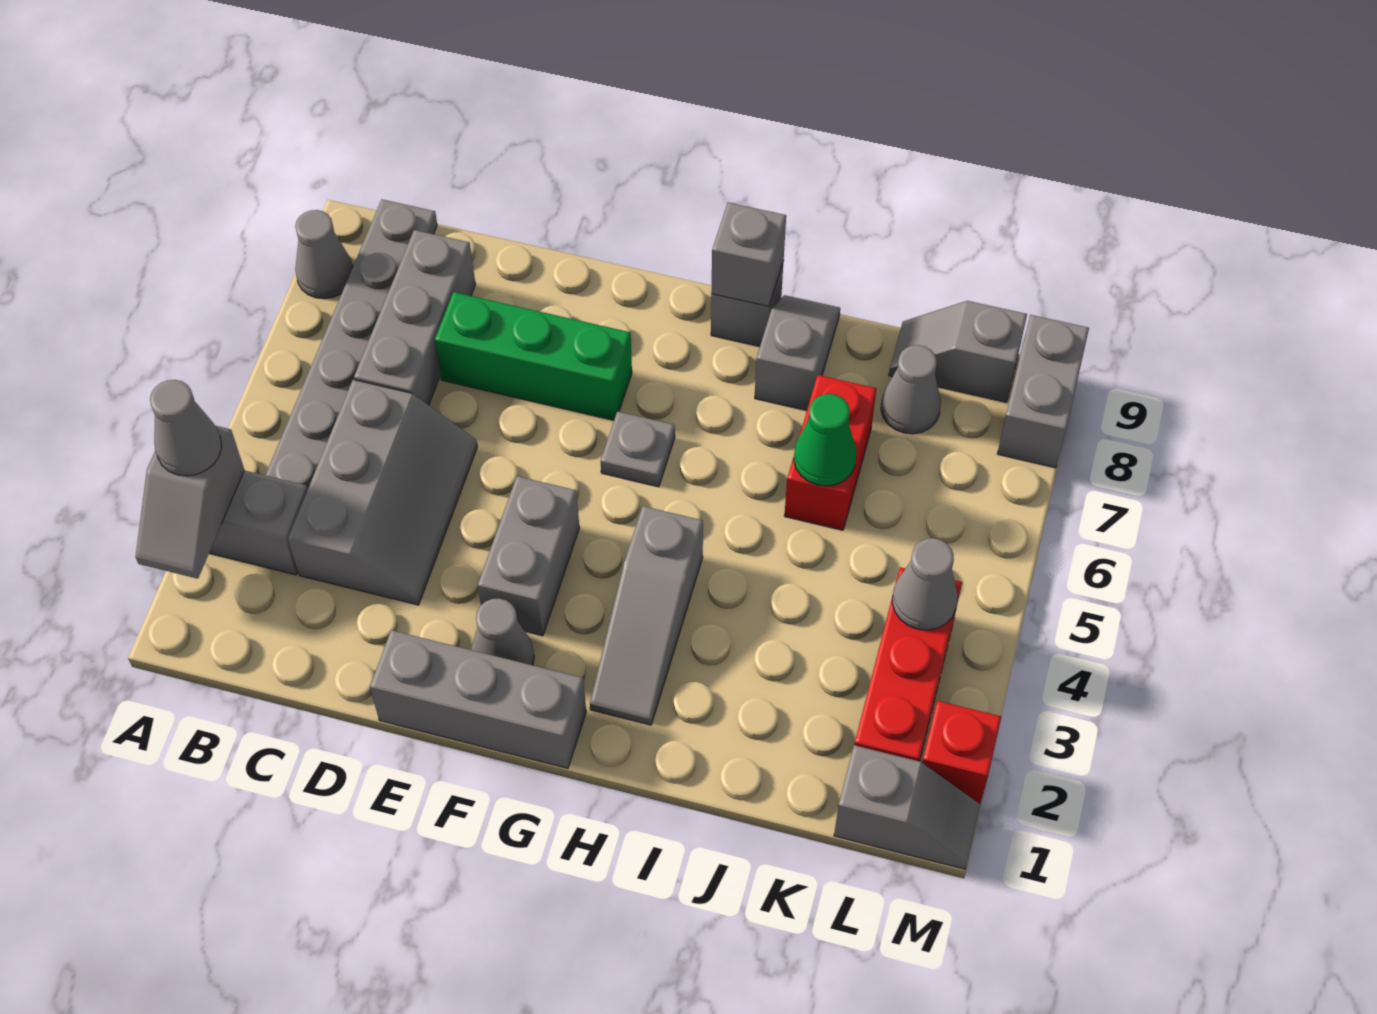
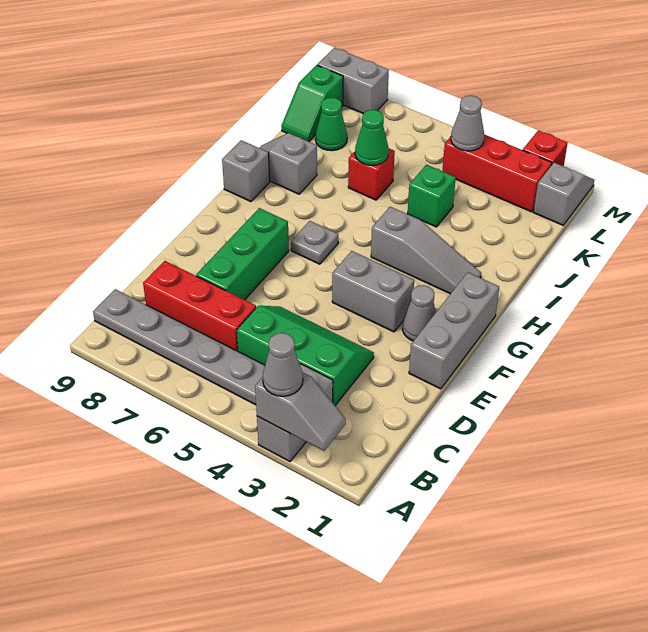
grey cone A8 level 1 -> none
grey slope C3:D5 level 1 top C -> green slope C3:D5 level 1 top C
grey brick C6:C8 level 1 -> red brick C6:C8 level 1
grey brick H9 level 2 -> none
none -> green brick J4 level 1
red brick J6:J7 level 1 -> red brick J6 level 1
grey cone K8 level 1 -> green cone K8 level 1
grey slope K9:L9 level 1 top L -> green slope K9:L9 level 1 top L

